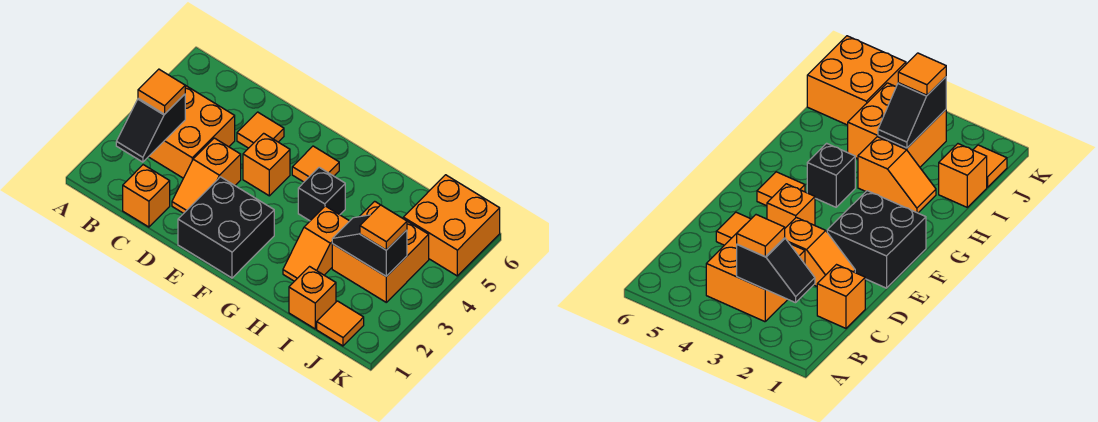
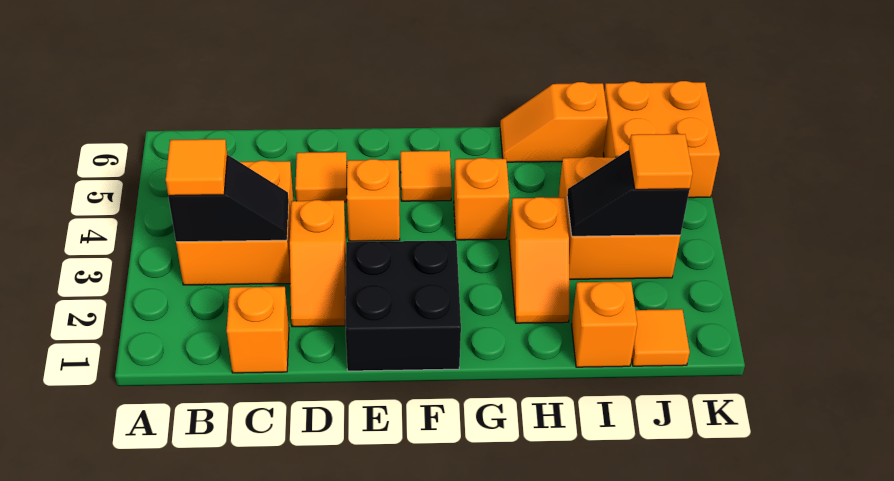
black slope B2:B3 level 2 top 3 -> black slope B3:C3 level 2 top B
black brick G4 level 1 -> orange brick G4 level 1
none -> orange slope H6:I6 level 1 top I

